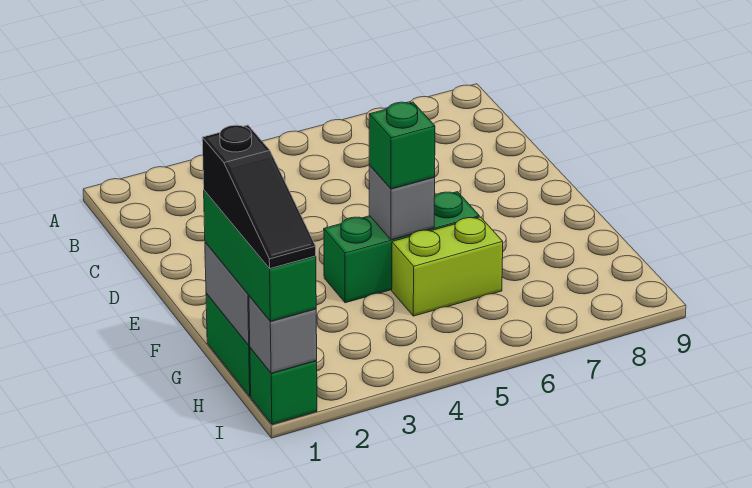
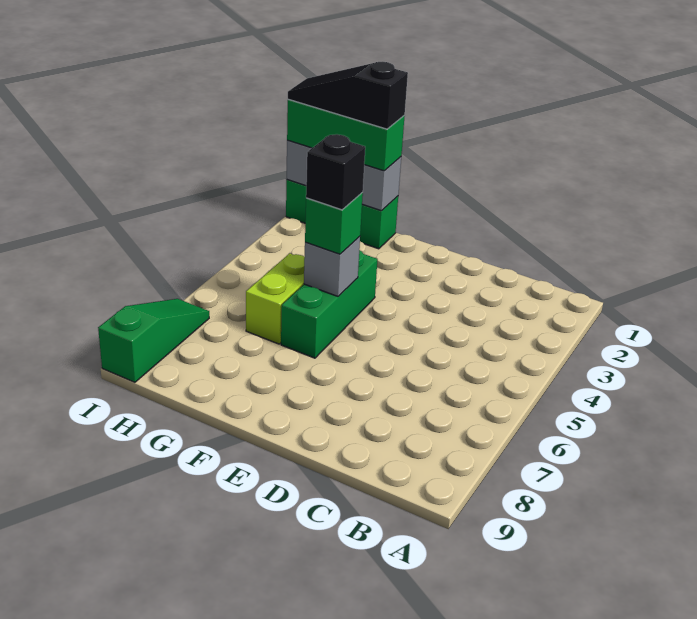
none -> black brick F5 level 4
none -> green slope I7:I9 level 1 top 9

